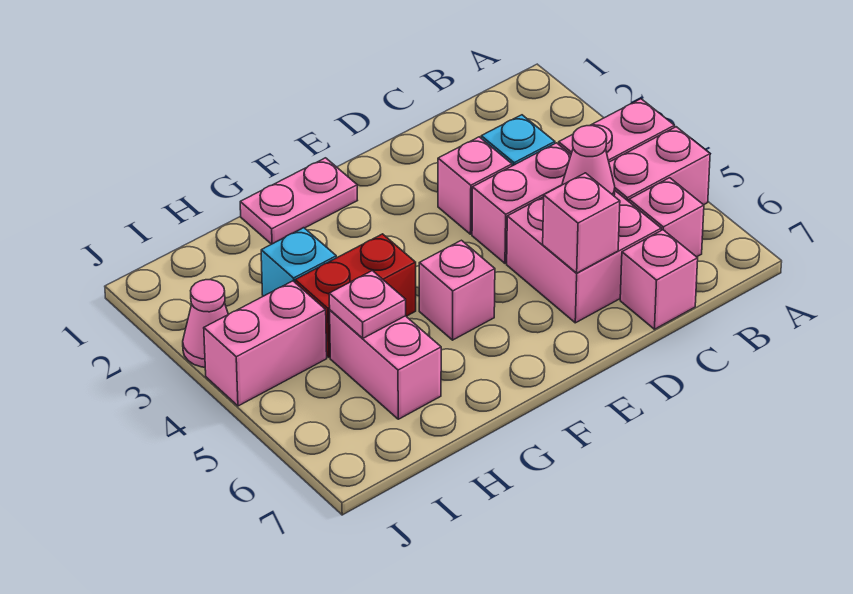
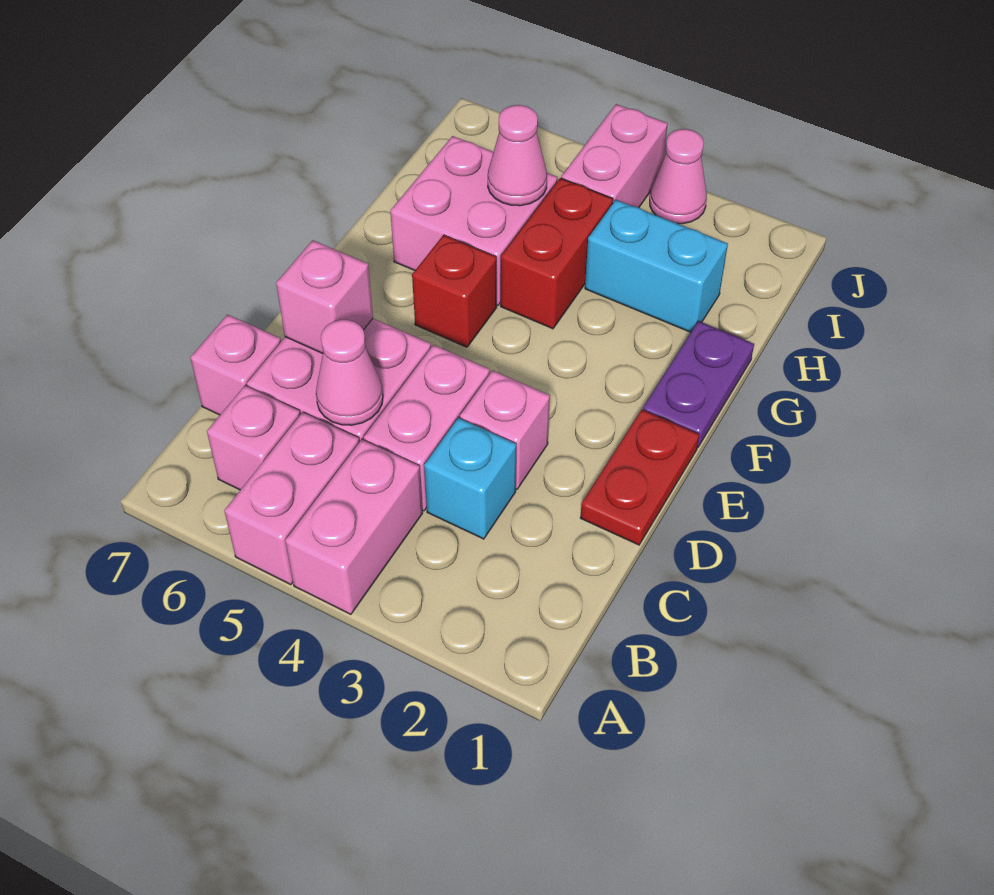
none -> red plate D1:E1 level 1
pink plate F1:G1 level 1 -> purple plate F1:G1 level 1
pink brick F5 level 1 -> red brick F5 level 1
cyan brick H3 level 1 -> cyan brick H2:H3 level 1
pink brick H5:H6 level 1 -> pink brick G5:H6 level 1
pink plate H5 level 2 -> pink cone H5 level 2

